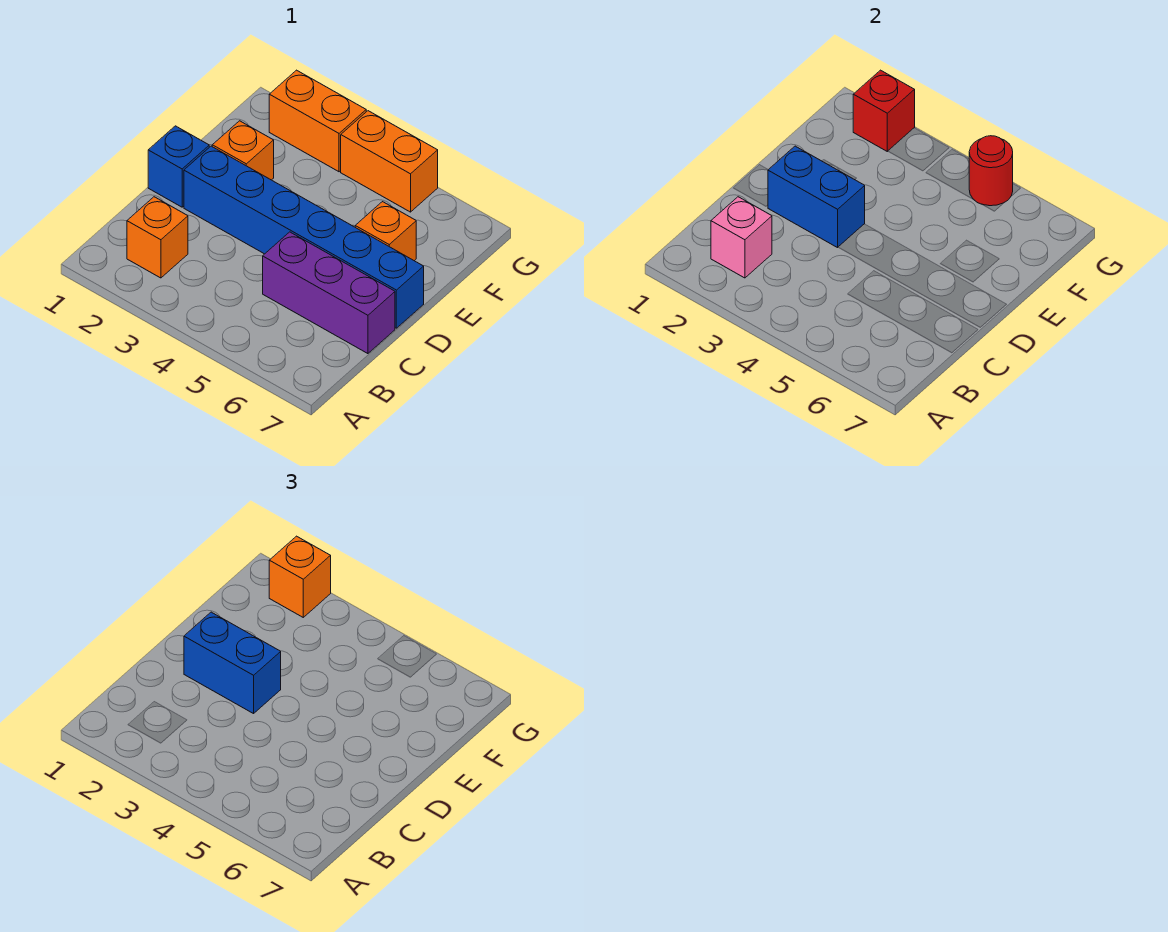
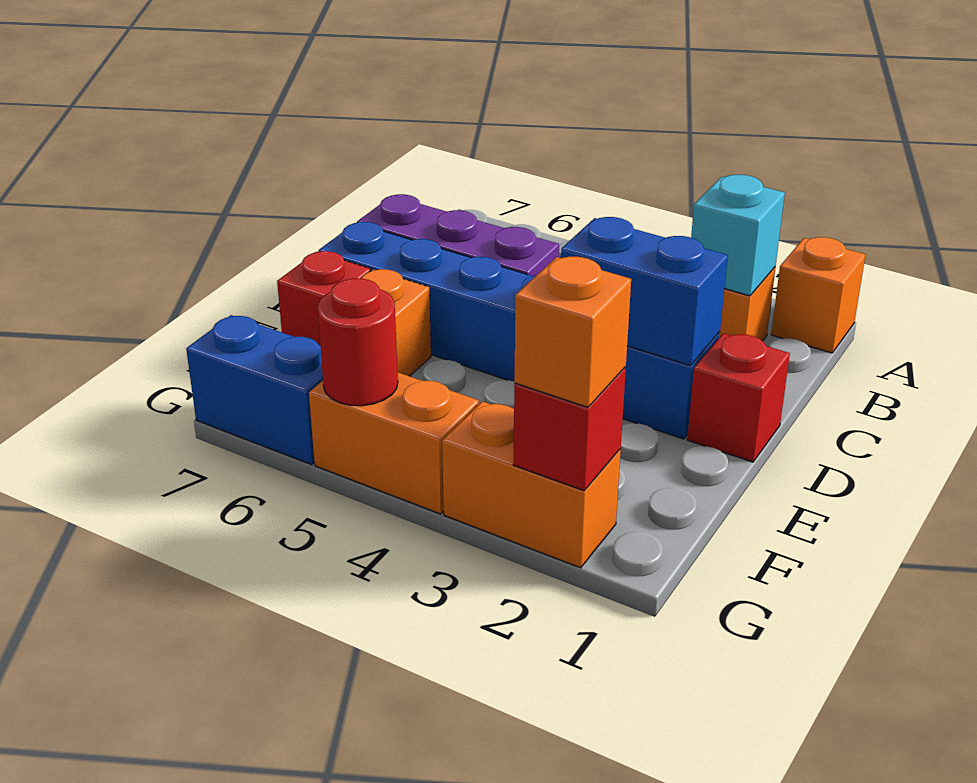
pink brick B2 level 2 -> cyan brick B2 level 2
blue brick D1 level 1 -> red brick D1 level 1
blue brick D2:D3 level 3 -> blue brick G6:G7 level 1
orange brick E2 level 1 -> orange brick A1 level 1
none -> red brick E7 level 1

